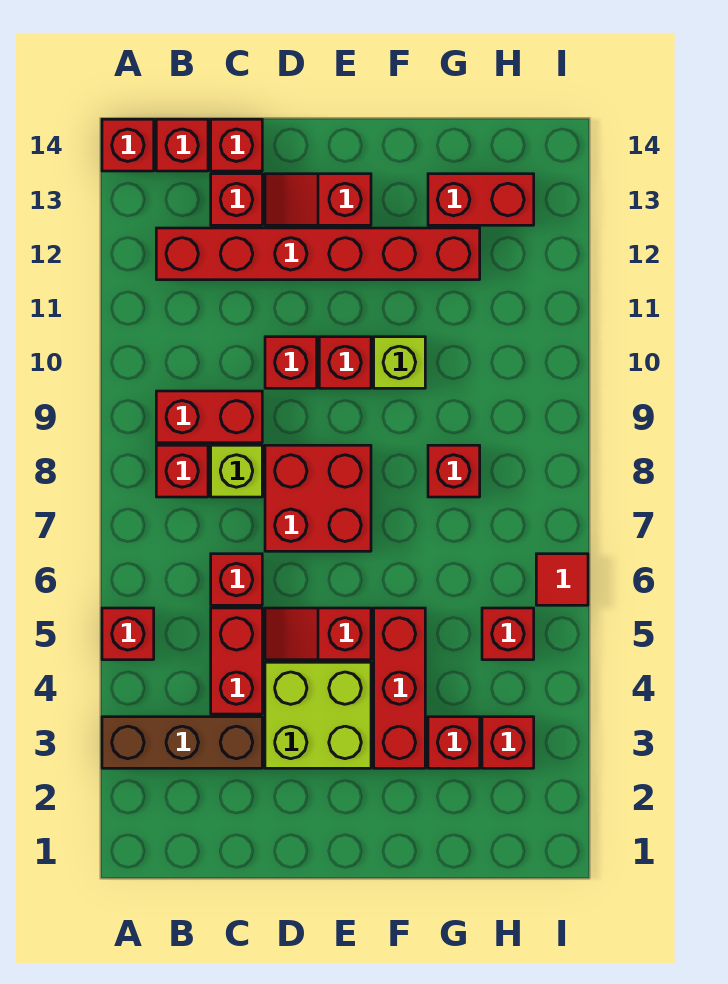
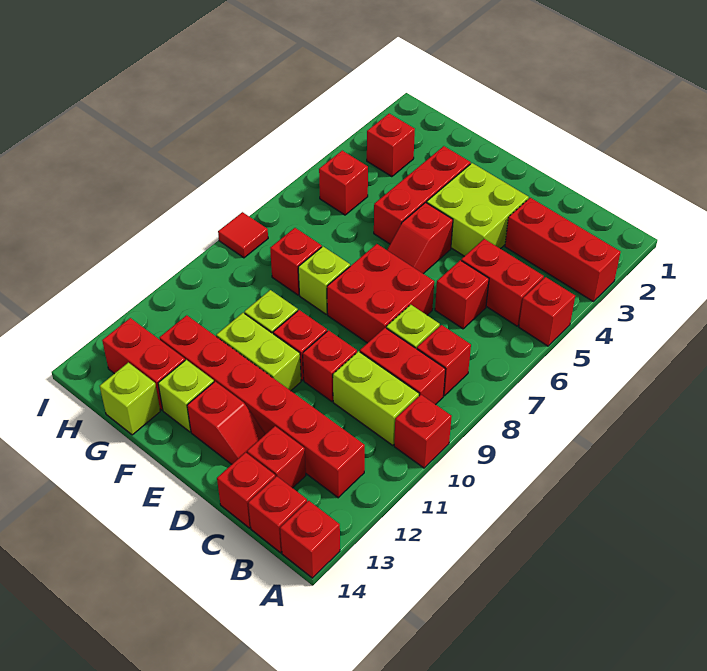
brown brick A3:C3 level 1 -> red brick A3:C3 level 1
none -> lime brick B10:C10 level 1
red brick C4:C5 level 1 -> red brick B5:C5 level 1
red slope D5:E5 level 1 top E -> red slope E5:E6 level 1 top 5
none -> lime brick E11:F11 level 1
none -> lime brick F8 level 1
none -> lime brick F13 level 1
red brick G3 level 1 -> red brick A10 level 1
none -> lime brick G14 level 1
red tile I6 level 1 -> red tile I8 level 1

